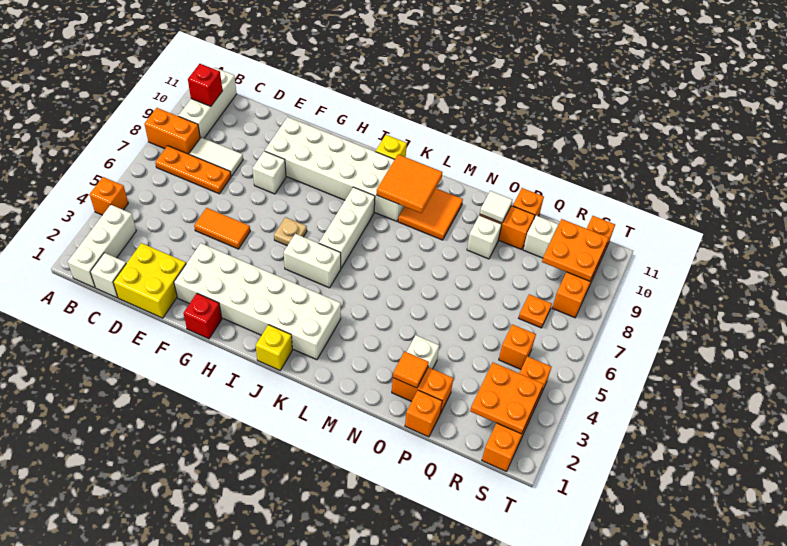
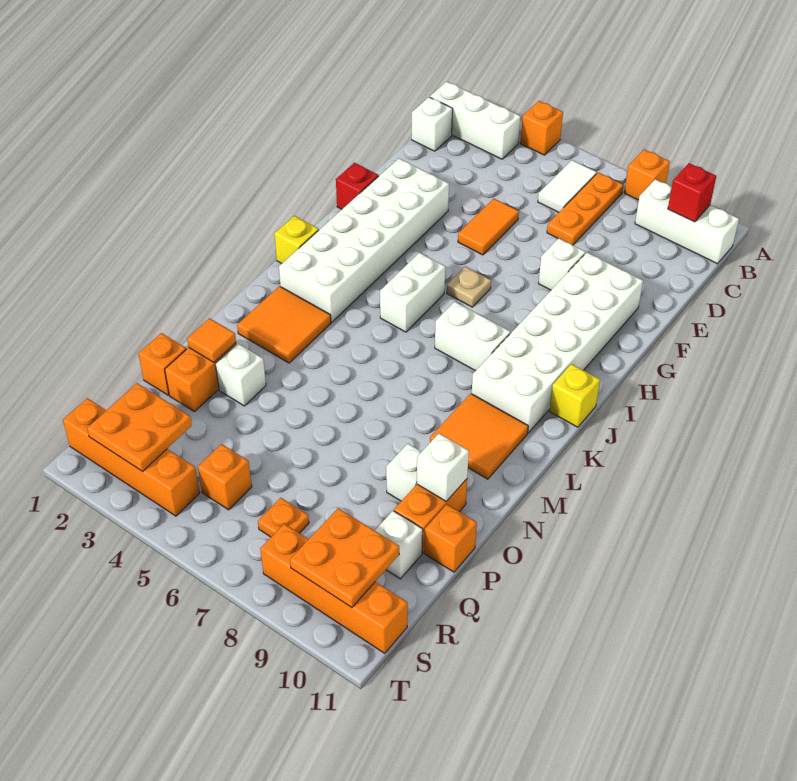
orange brick A8:B8 level 1 -> orange brick A8 level 1
white tile C8:D8 level 1 -> white tile B6:C6 level 1
yellow brick D1:E2 level 1 -> none
white brick J6:J8 level 1 -> white brick J7:J8 level 1
orange tile K9:L10 level 2 -> orange tile L2:M3 level 1
white tile O10 level 2 -> white brick O10 level 2

